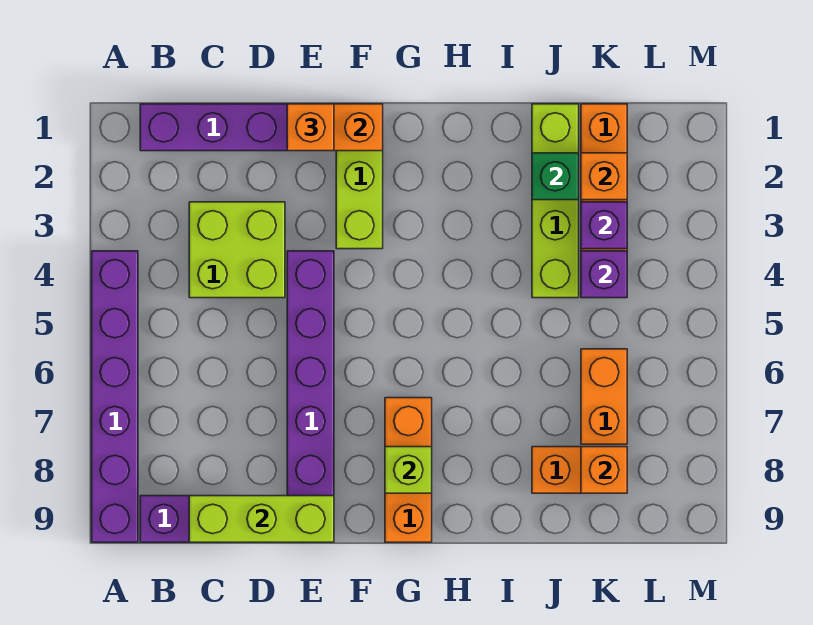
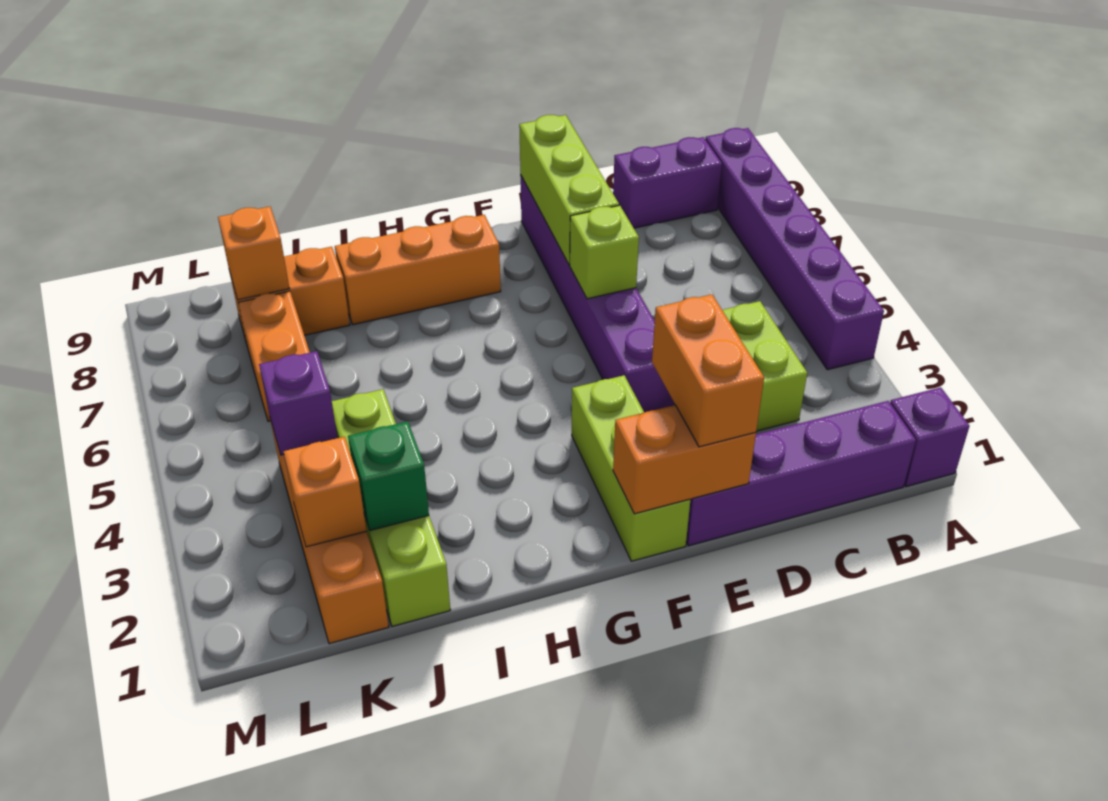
lime brick C9:E9 level 2 -> lime brick E7:E9 level 2
orange brick E1 level 3 -> orange brick E1:E2 level 3
orange brick G7:G9 level 1 -> orange brick G8:I8 level 1
lime brick G8 level 2 -> lime brick E6 level 2
purple brick K3 level 2 -> purple brick A1 level 1

